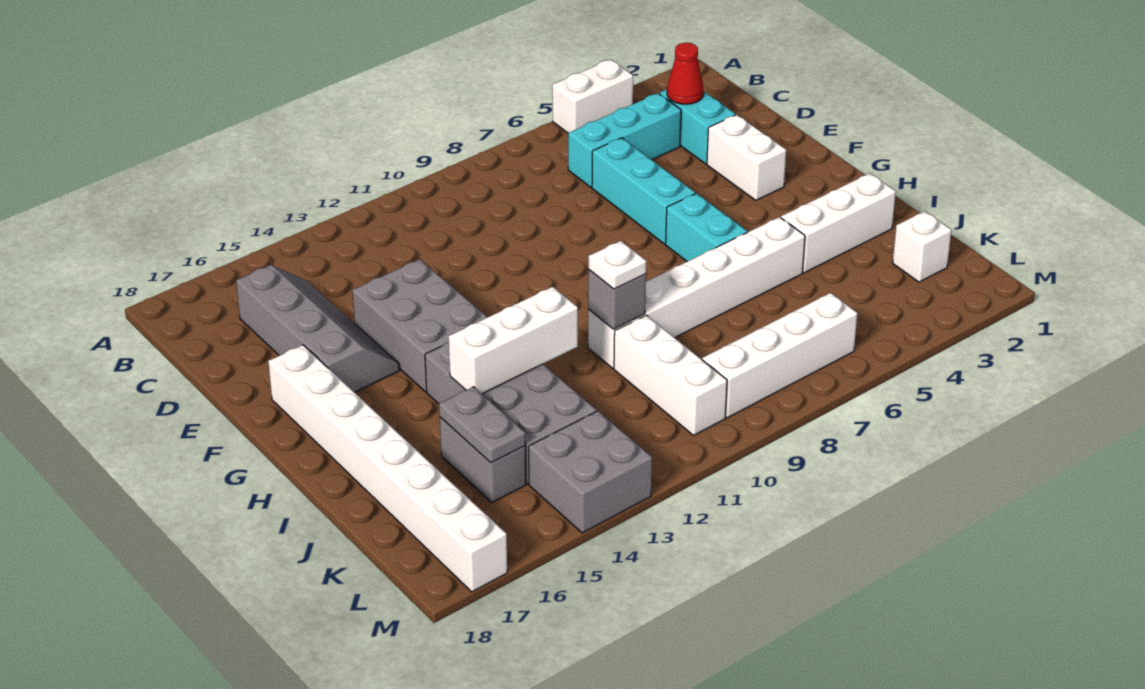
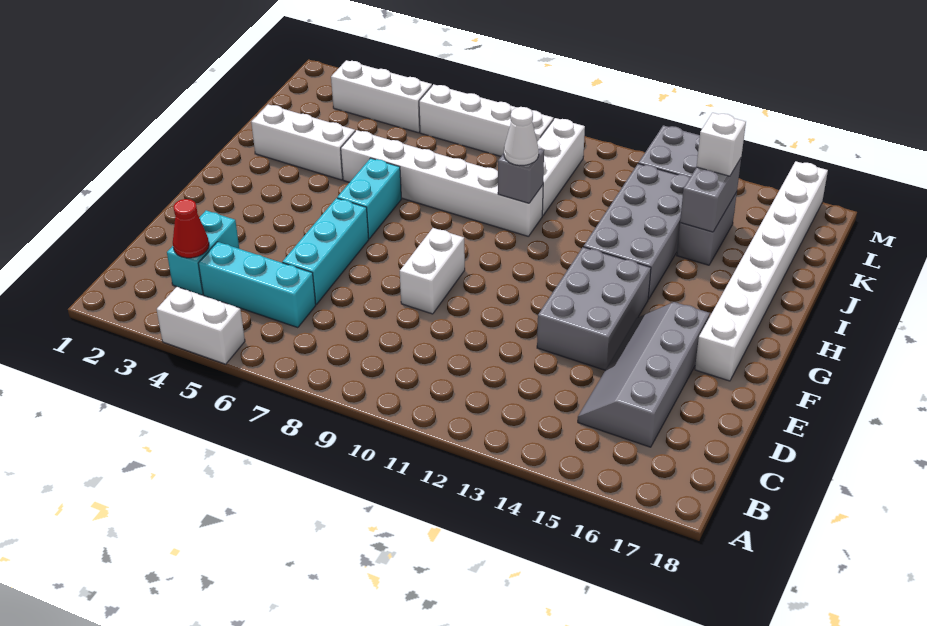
white brick E3:F3 level 1 -> white brick E9:F9 level 1
white plate I10 level 3 -> white cone I10 level 3
white brick I12:I14 level 2 -> white brick L3:L5 level 1
grey plate J15:K15 level 2 -> grey brick J15:K15 level 2
white brick K2 level 1 -> white brick K15 level 3

